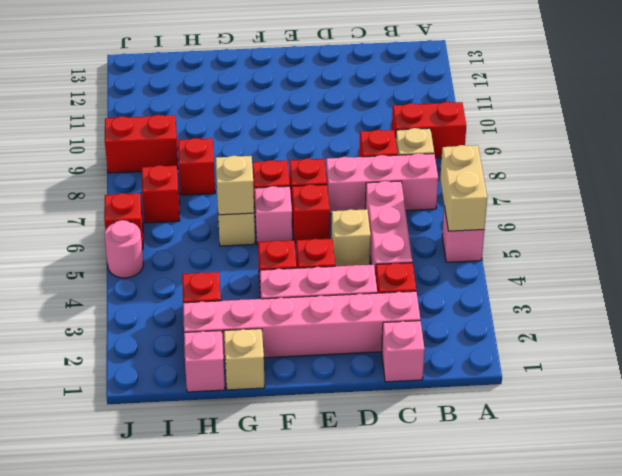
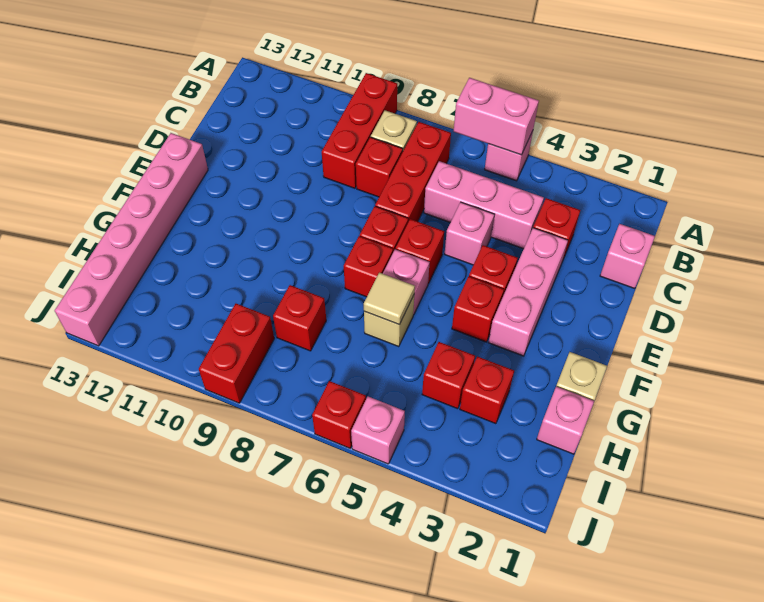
tan brick A5:A6 level 2 -> pink brick A5:A6 level 2
red brick A9:B9 level 1 -> red brick A9:C9 level 1
pink brick B7:D7 level 1 -> red brick B7:D7 level 1
pink brick C2:H2 level 1 -> pink brick E13:J13 level 1
tan brick D5 level 1 -> pink brick D5 level 1
tan brick G6 level 2 -> tan tile G6 level 2
red brick I7 level 1 -> red brick H4 level 1
pink round brick J5 level 1 -> pink brick J5 level 1

